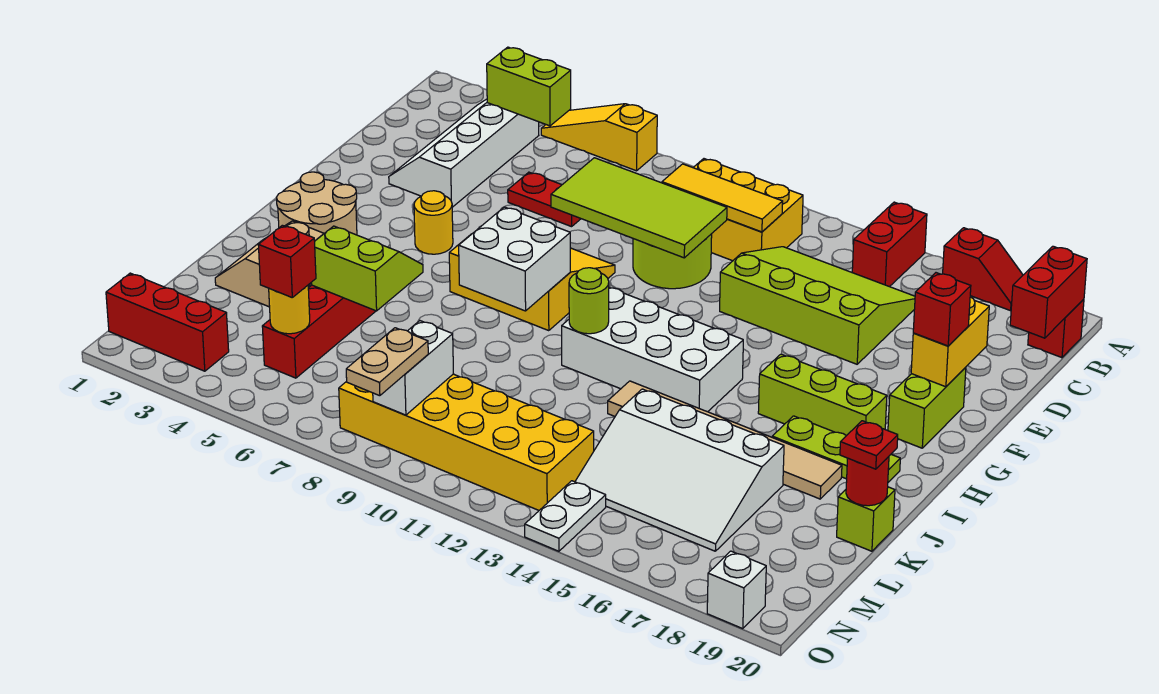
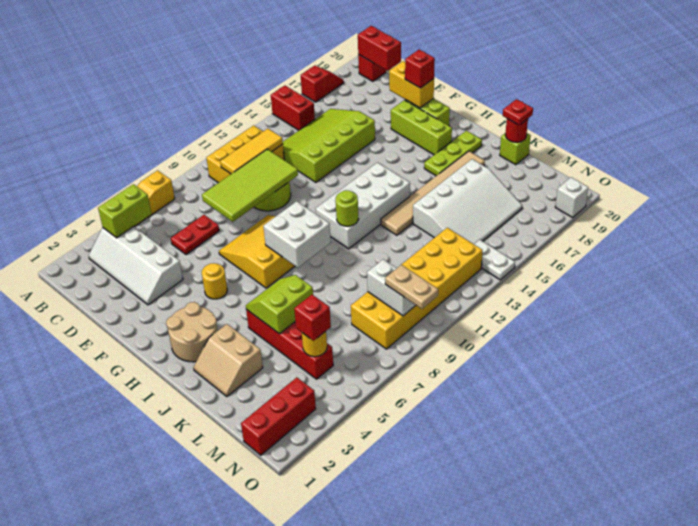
lime brick H16:H18 level 1 -> lime brick F18:H18 level 1

